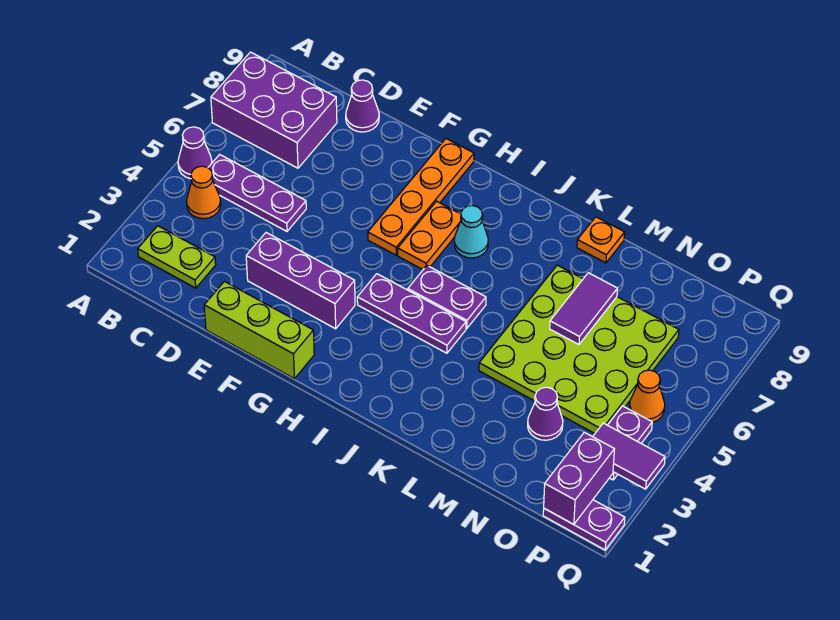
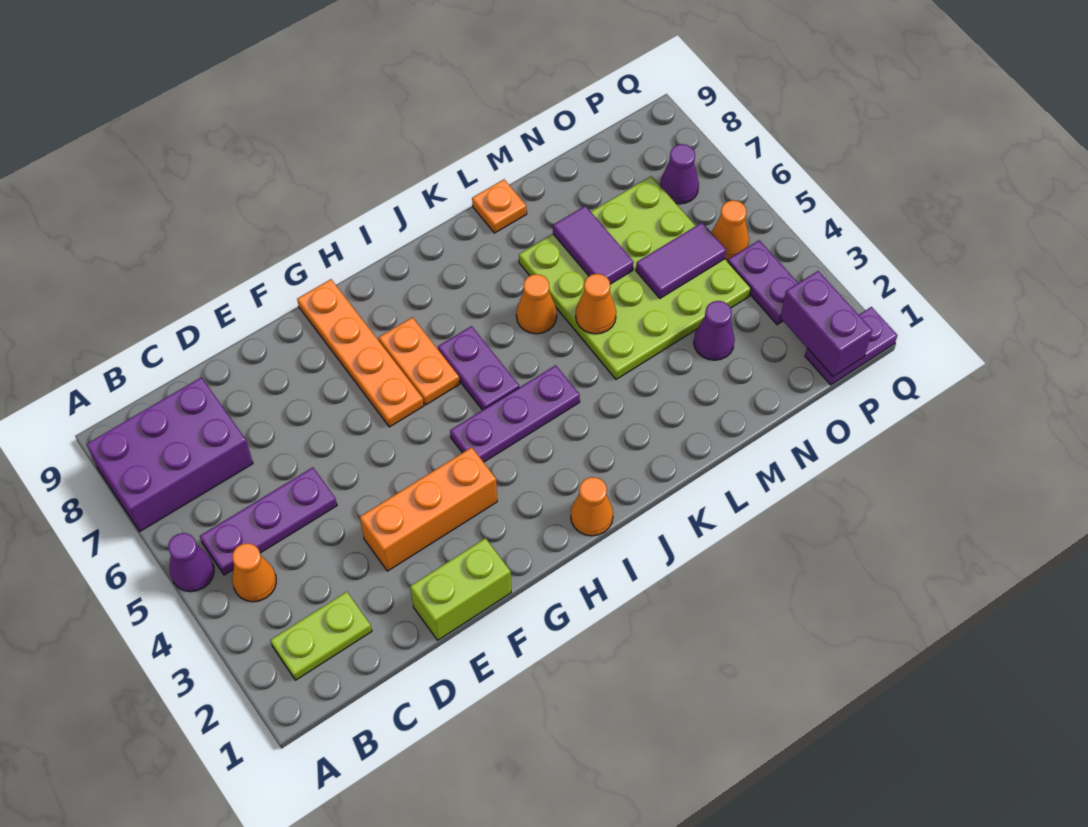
purple cone D9 level 1 -> purple cone P7 level 1
lime brick E1:G1 level 1 -> lime brick E1:F1 level 1
purple brick E3:G3 level 1 -> orange brick E3:G3 level 1
none -> orange cone I1 level 1
purple plate I5:J5 level 1 -> purple plate I5:I6 level 1
cyan cone I7 level 1 -> none
none -> orange cone K6 level 1
none -> orange cone L5 level 2
purple tile P3:Q3 level 2 -> purple tile N5:O5 level 2

